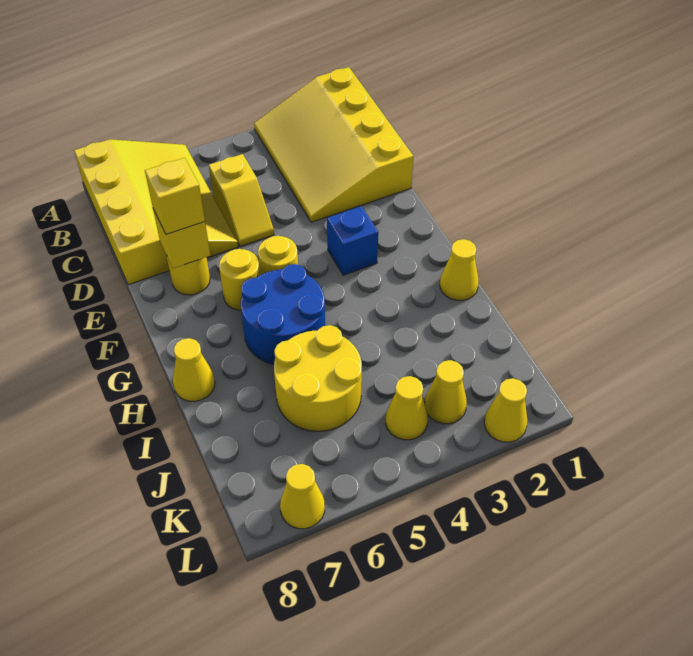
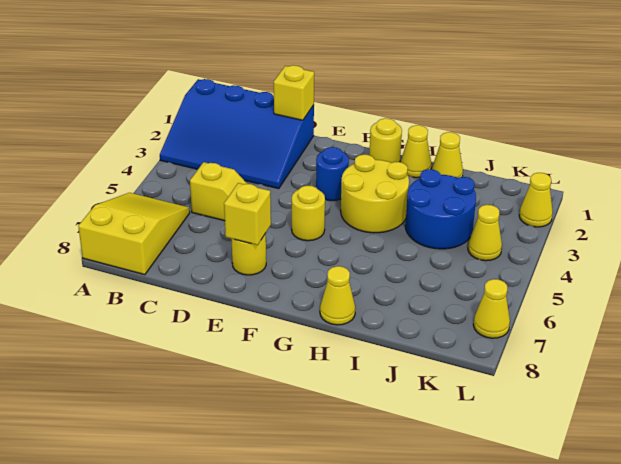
yellow slope A1:D3 level 1 top 1 -> blue slope A1:D3 level 1 top 1
yellow slope A6:D8 level 1 top 8 -> yellow slope A6:B8 level 1 top 8
yellow brick E7 level 3 -> yellow brick D1 level 2
blue brick F3 level 1 -> blue round brick F3 level 1
yellow round brick F6 level 1 -> yellow round brick G1 level 1
blue round brick G5:H6 level 1 -> blue round brick I3:J4 level 1
yellow round brick I5:J6 level 1 -> yellow round brick G3:H4 level 1
yellow cone K3 level 1 -> yellow cone I1 level 1

